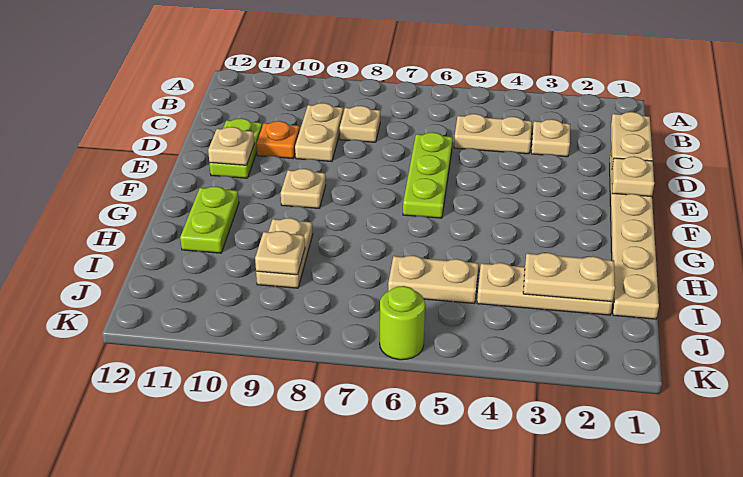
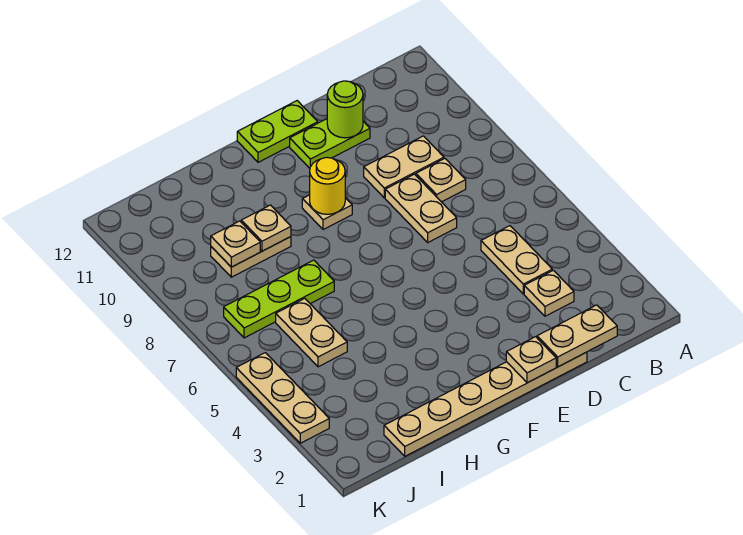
lime plate D6:F6 level 1 -> lime plate H7:J7 level 1
orange plate D10 level 1 -> none
tan plate E11 level 2 -> tan plate H9 level 2
none -> yellow round brick F9 level 2
lime plate G11:H11 level 1 -> lime plate E12:F12 level 1
tan plate I2:I4 level 1 -> tan plate K3:K5 level 1
tan plate I2:I3 level 2 -> tan plate D7:D8 level 1
lime round brick K6 level 1 -> lime round brick D11 level 2

